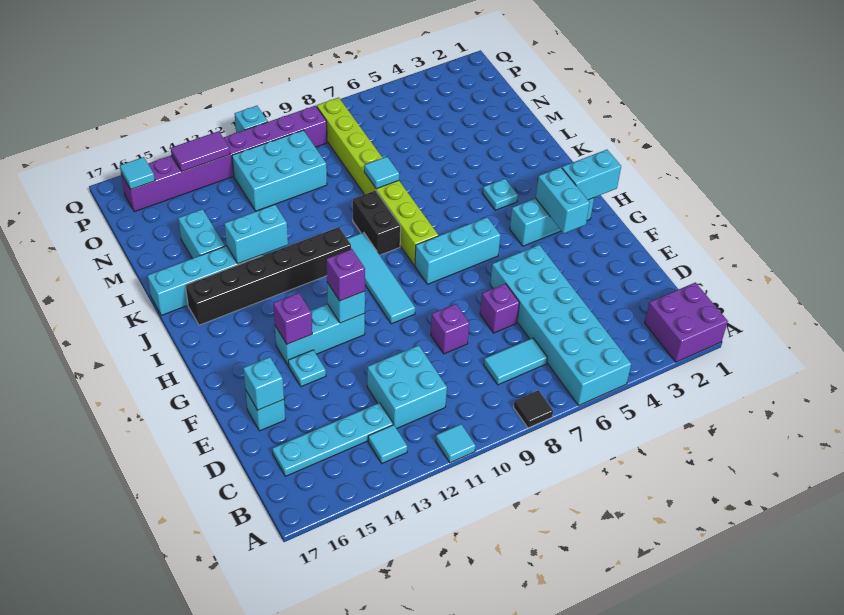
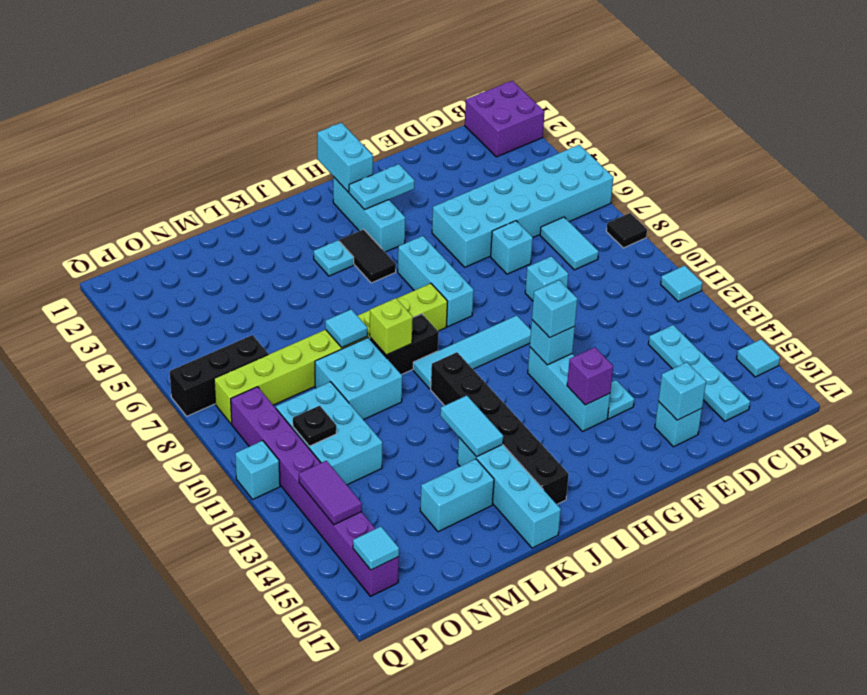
cyan tile B13 level 1 -> cyan tile A15 level 1
cyan brick C11:D12 level 1 -> cyan brick L9:M10 level 1
purple brick E7 level 1 -> cyan brick E7 level 1
purple brick E9 level 1 -> cyan brick E9 level 1
cyan brick G3:H3 level 2 -> cyan plate G3:H3 level 2
purple brick G12 level 3 -> cyan brick G12 level 3
none -> black tile I4:I5 level 1
none -> lime brick K9 level 2
cyan brick K13:K14 level 2 -> cyan tile K13:K14 level 2
none -> black brick O7:Q7 level 1
none -> black plate O11 level 2

